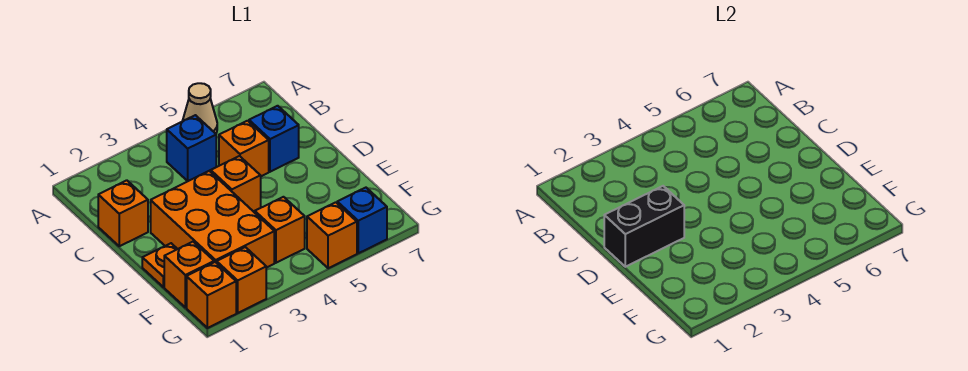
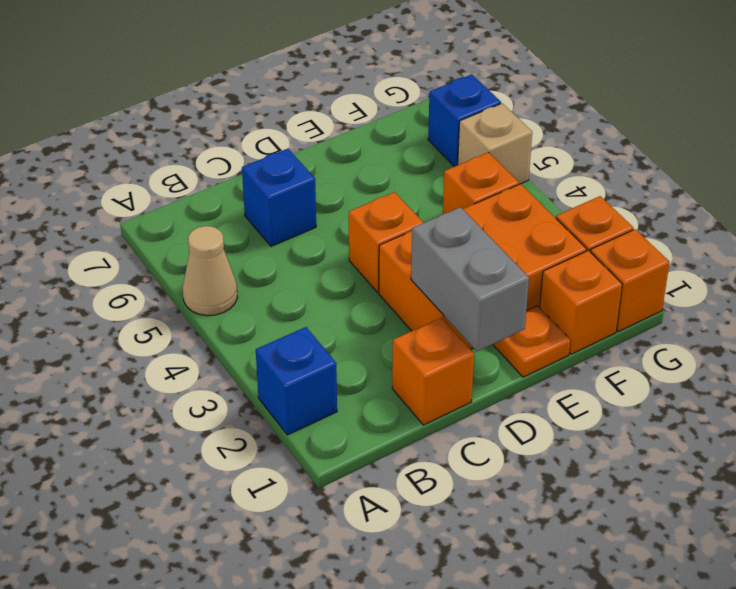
blue brick B4 level 1 -> blue brick A2 level 1
orange brick C5 level 1 -> none
black brick D1:D2 level 2 -> grey brick D1:D2 level 2
orange brick G5 level 1 -> tan brick G5 level 1

